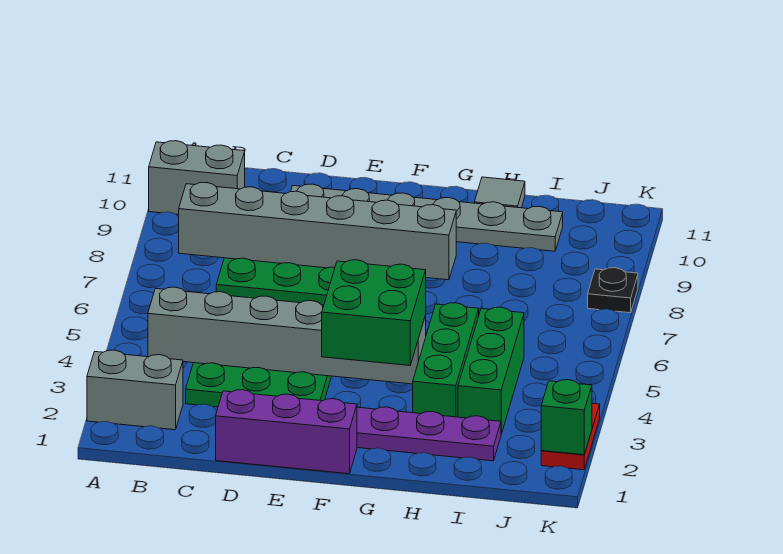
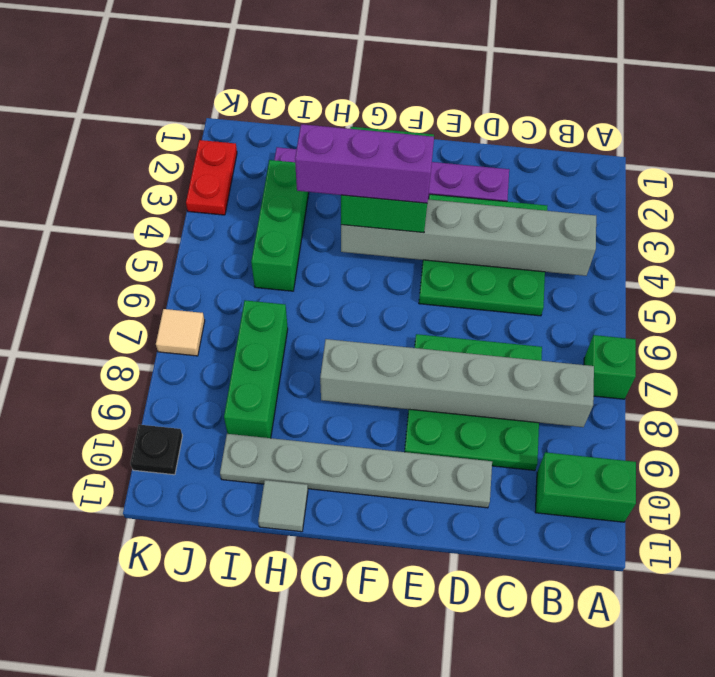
grey brick A2:B2 level 1 -> none
grey brick A10:B10 level 1 -> green brick A10:B10 level 1
purple brick D1:F1 level 1 -> purple brick F4:H4 level 4
green brick H3:H5 level 1 -> green brick I7:I9 level 1
green brick K2 level 2 -> green brick A7 level 1
none -> tan tile K7 level 1
black plate K8 level 1 -> black plate K10 level 1

